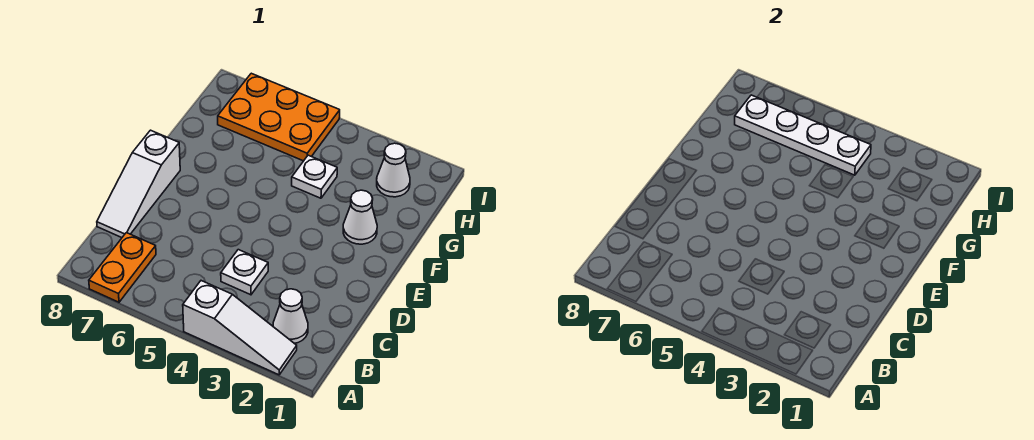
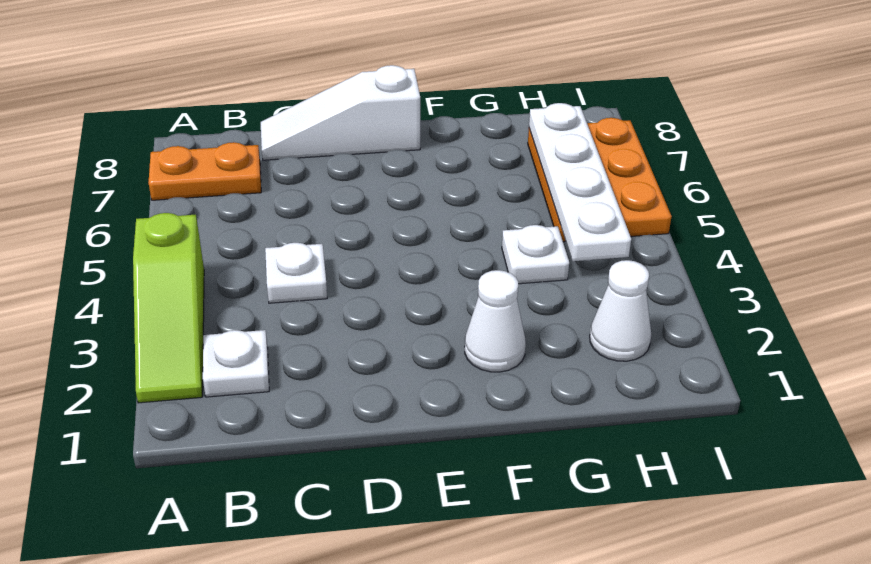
white slope A2:A4 level 1 top 4 -> lime slope A2:A4 level 1 top 4
white cone B2 level 1 -> white plate B2 level 1

